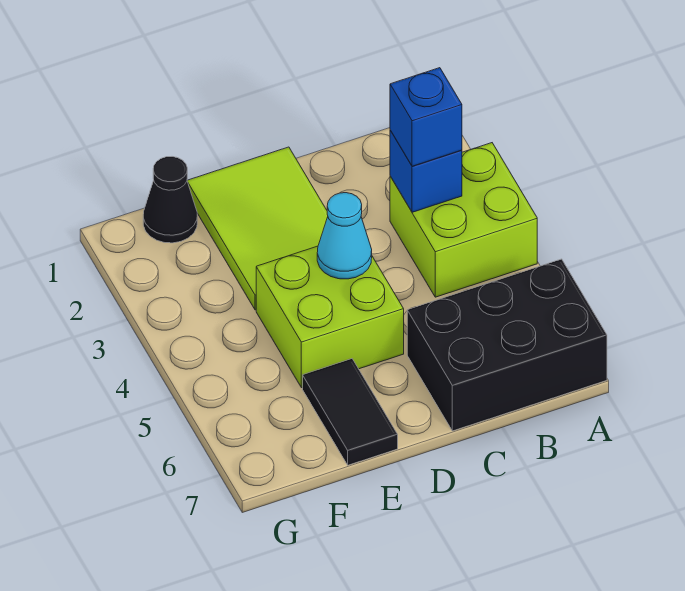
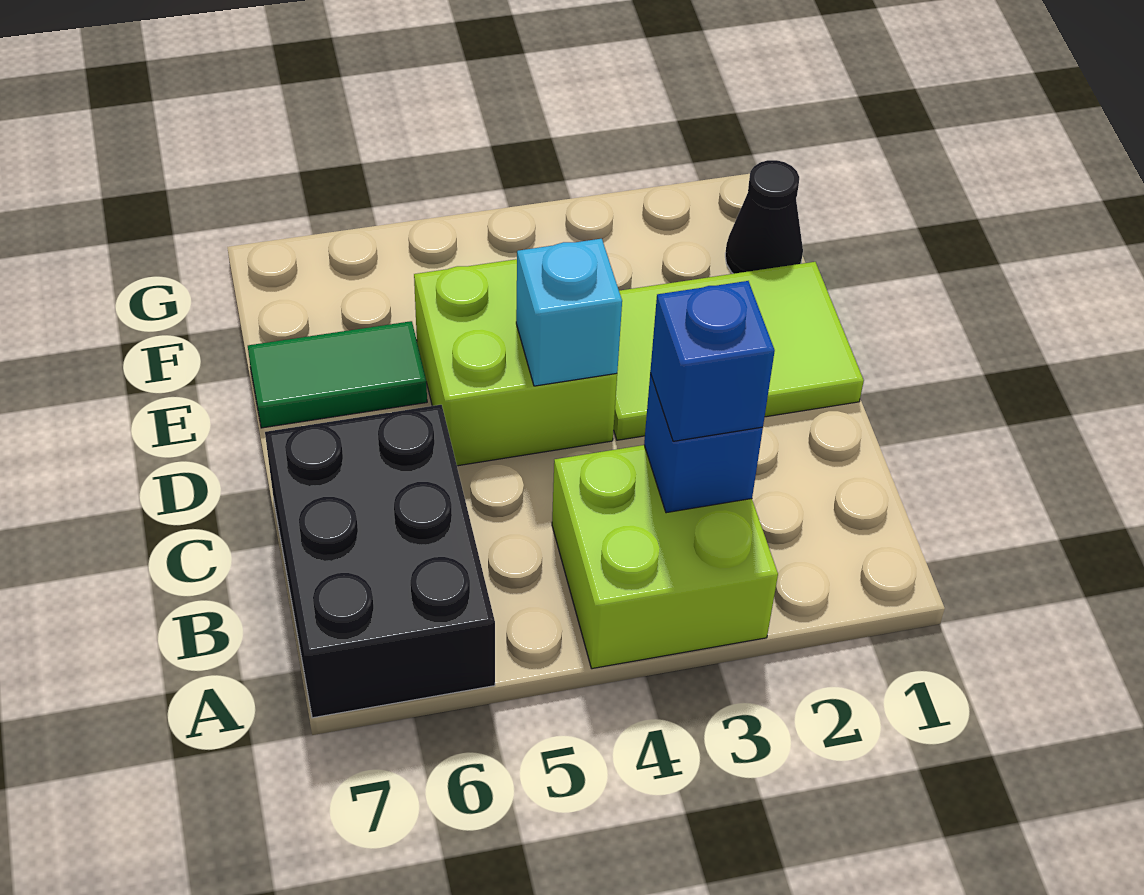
cyan cone D4 level 2 -> cyan brick D4 level 2
black tile E6:E7 level 1 -> green tile E6:E7 level 1

